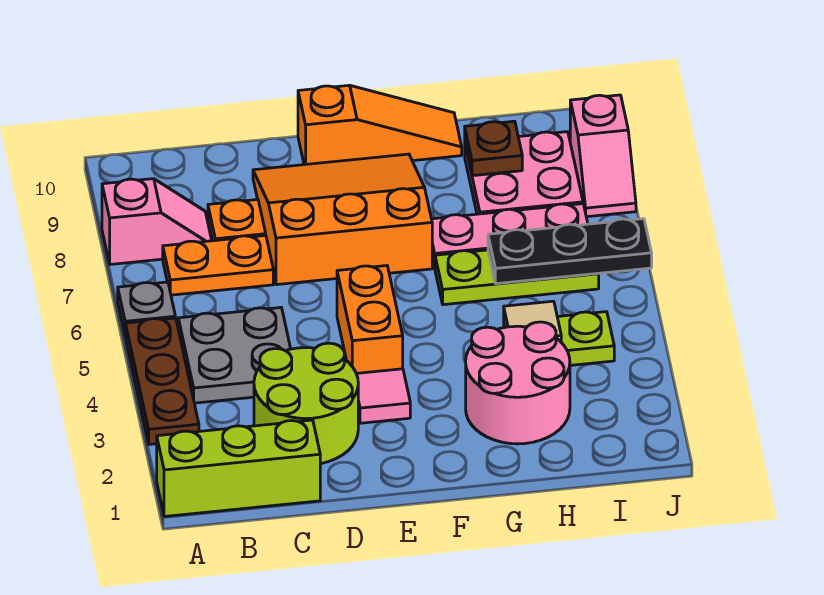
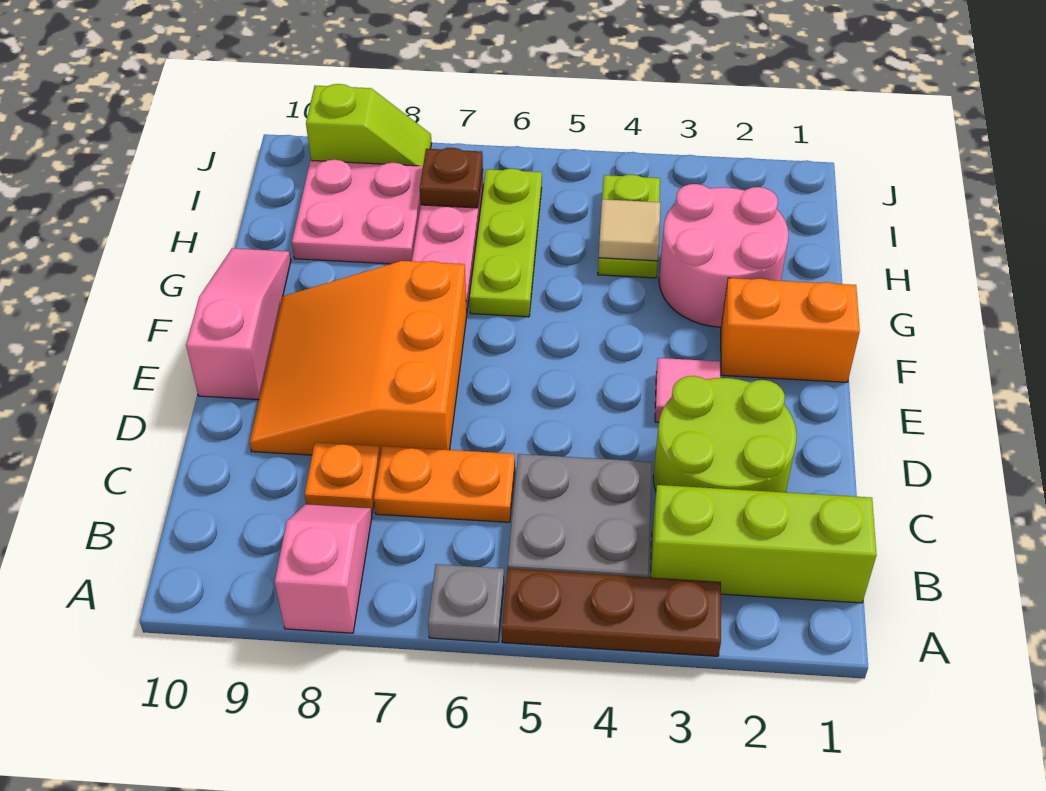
lime brick A1:C1 level 1 -> lime brick B1:B3 level 1
orange plate B7:C7 level 1 -> orange plate C6:C7 level 1
orange brick E4:E5 level 1 -> orange brick F1:F2 level 1
orange slope E10:G10 level 1 top E -> pink slope E10:G10 level 1 top E
black plate H6:J6 level 2 -> none
brown plate H9 level 2 -> brown plate I7 level 2
pink slope J8:J9 level 1 top 9 -> lime slope J8:J9 level 1 top 9

